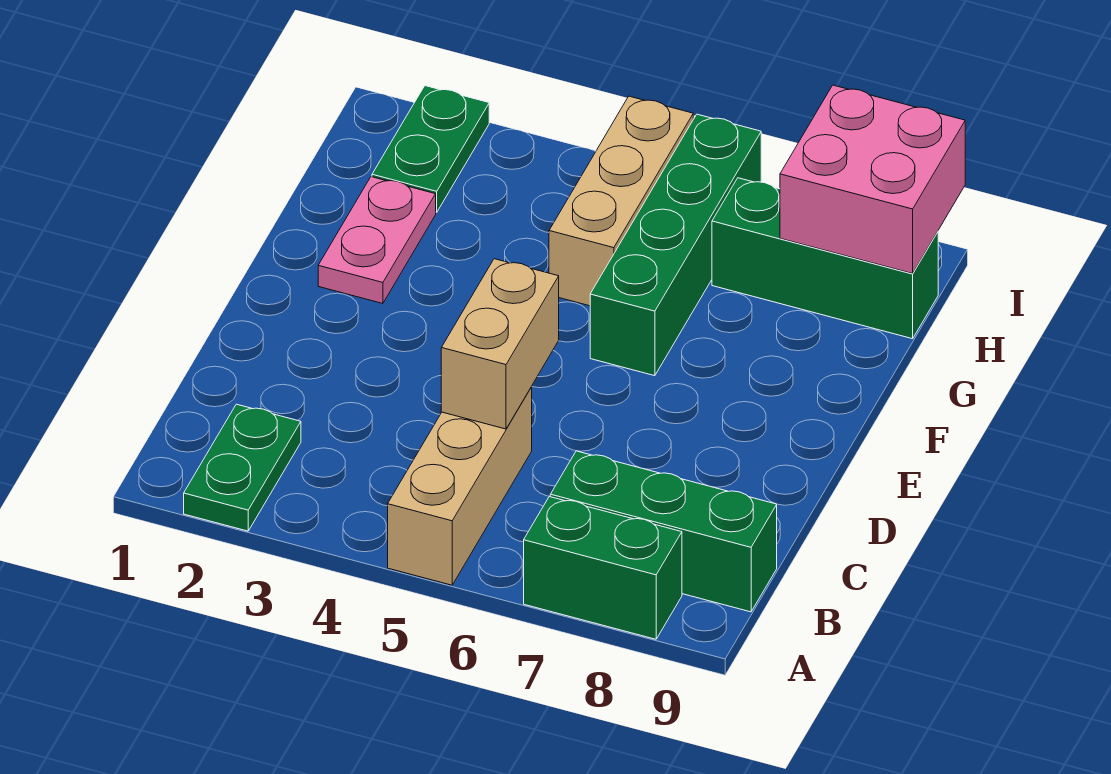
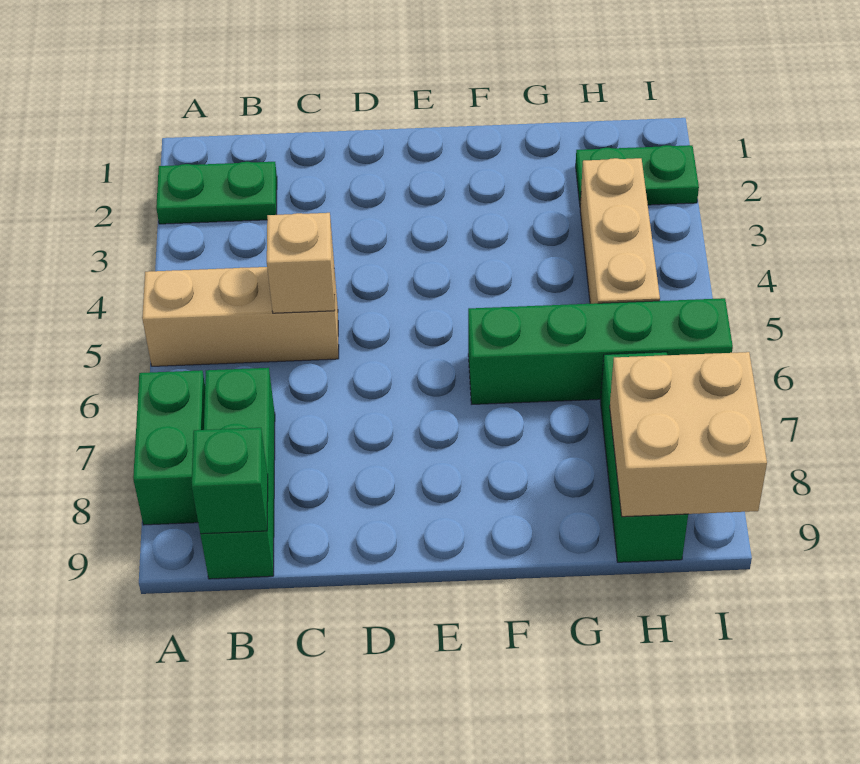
none -> green brick B9 level 2
tan brick C5:D5 level 2 -> tan brick C5 level 2
pink plate F2:G2 level 1 -> none
tan brick G5:I5 level 1 -> tan brick H3:H5 level 1
pink brick H8:I9 level 2 -> tan brick H8:I9 level 2

